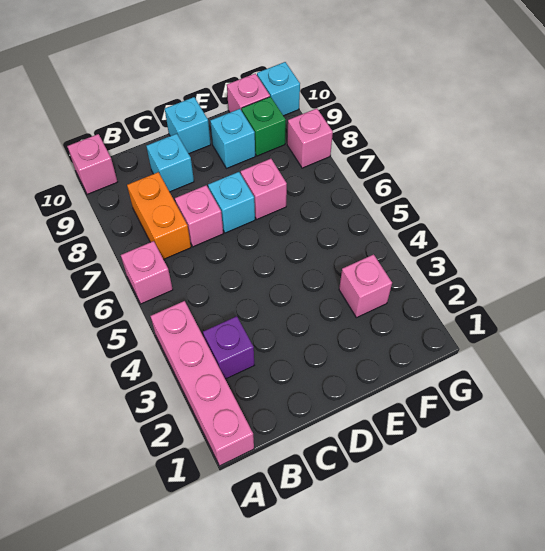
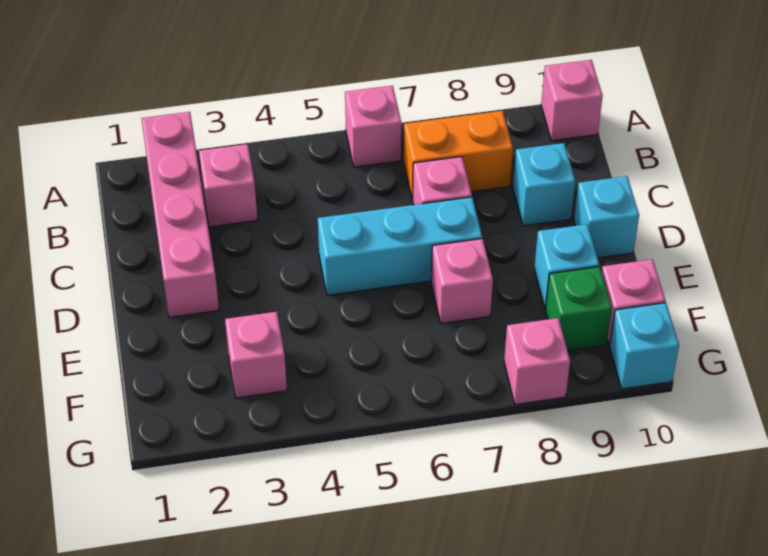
pink brick A1:A4 level 1 -> pink brick A2:D2 level 1
purple brick B3 level 1 -> pink brick B3 level 1
cyan brick D7 level 1 -> cyan brick D5:D7 level 1

